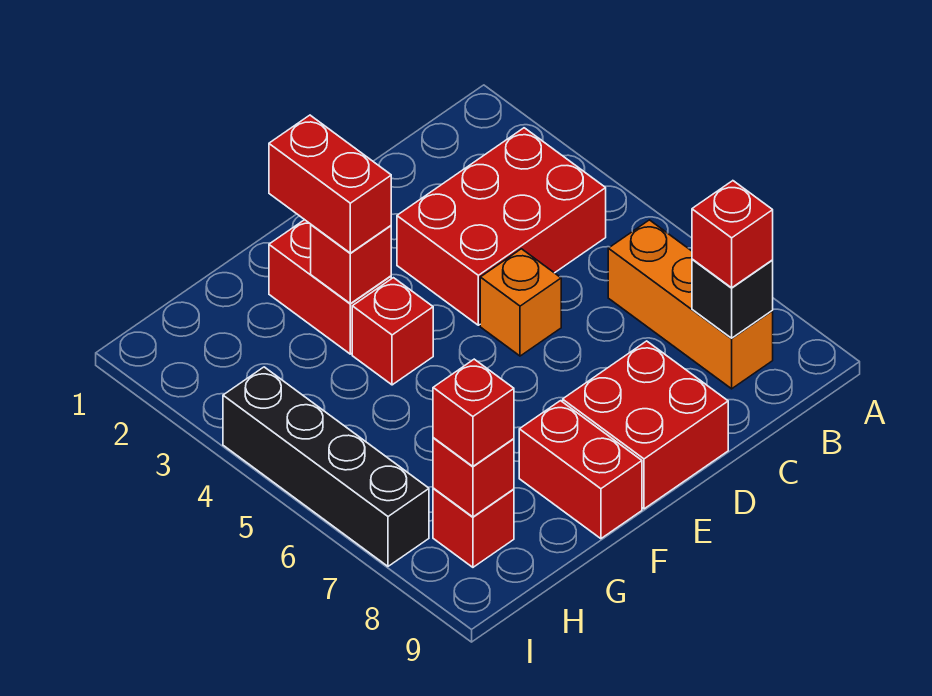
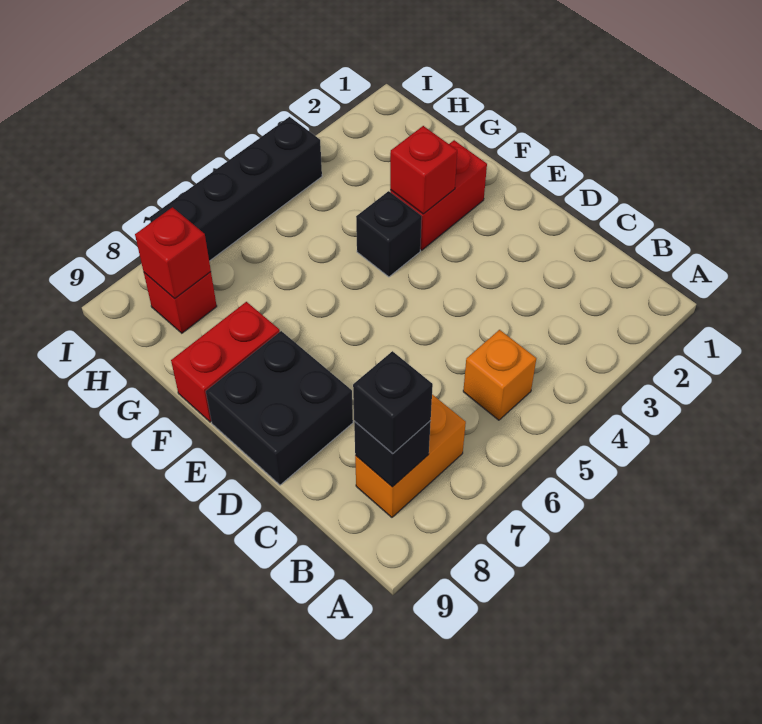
red brick B3:D4 level 1 -> none
orange brick B6:B8 level 1 -> orange brick B7:B8 level 1
red brick B8 level 3 -> black brick B8 level 3
orange brick D5 level 1 -> orange brick B5 level 1
red brick D8:E9 level 1 -> black brick D8:E9 level 1
red brick F2:F3 level 3 -> none
red brick F4 level 1 -> black brick F4 level 1
red brick H8 level 3 -> none

